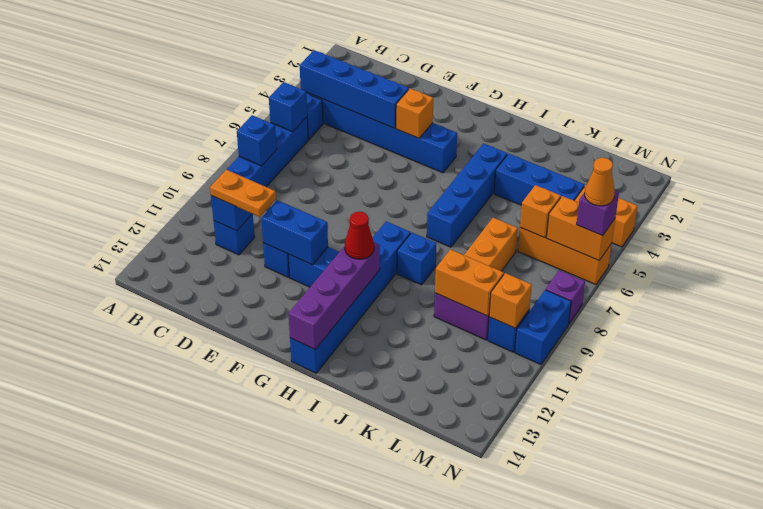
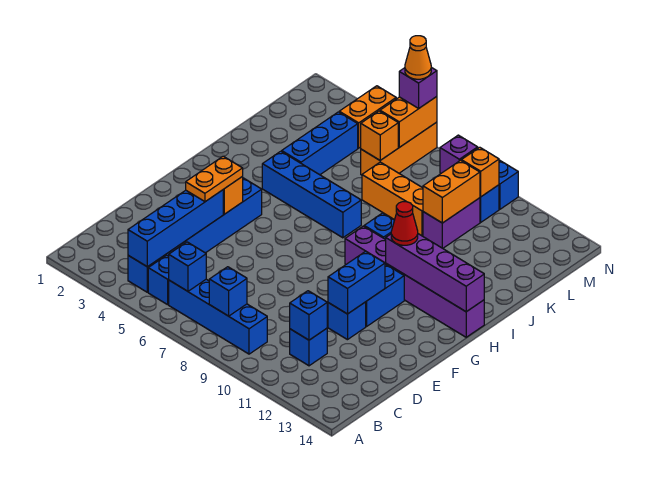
orange plate C11:D11 level 3 -> orange plate E4:F4 level 3
blue brick H9:H14 level 1 -> purple brick H9:H14 level 1

